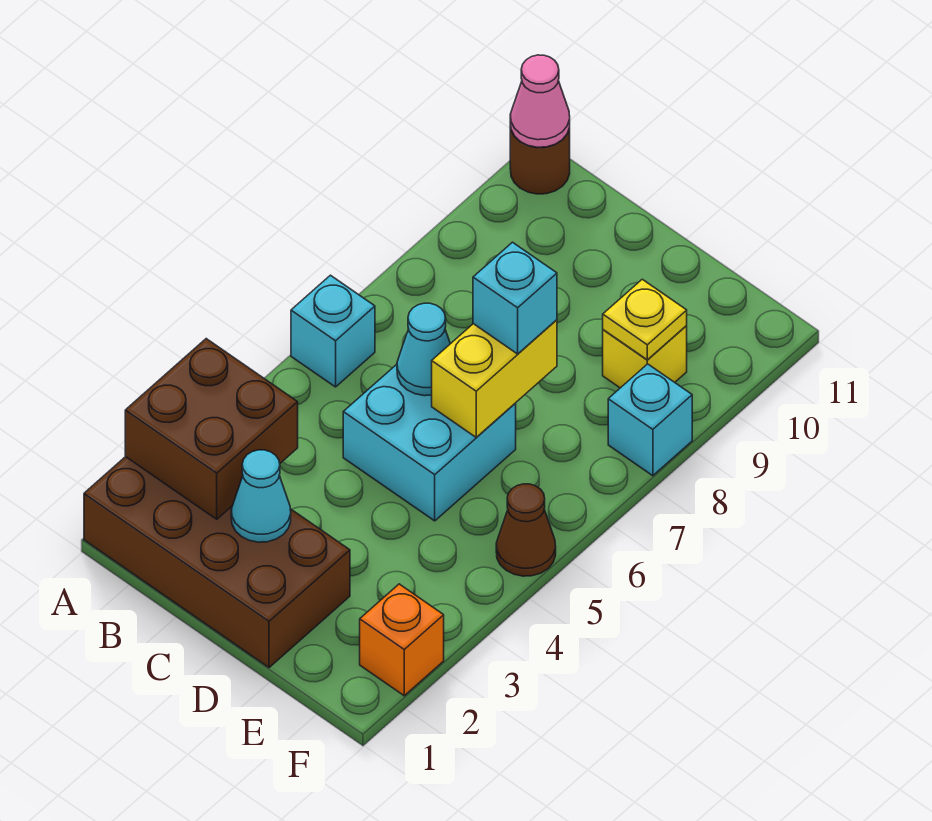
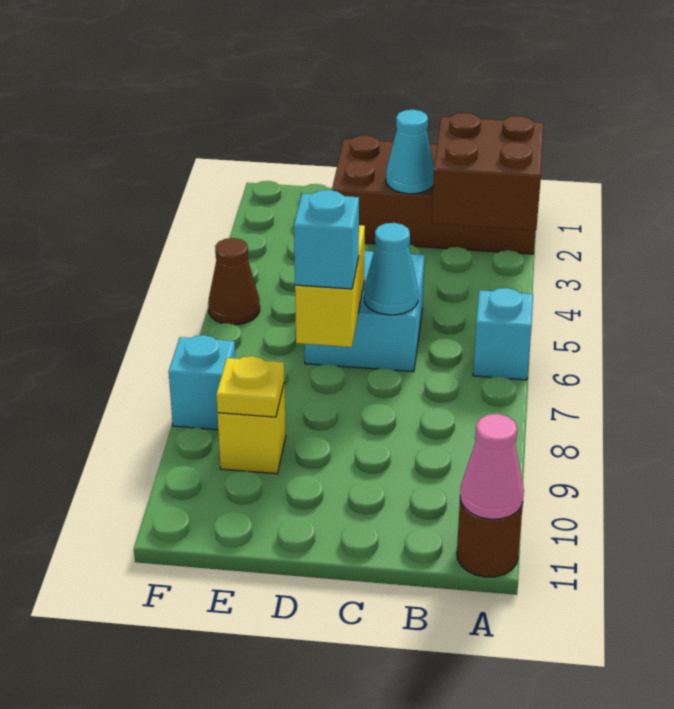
orange brick F2 level 1 -> none

